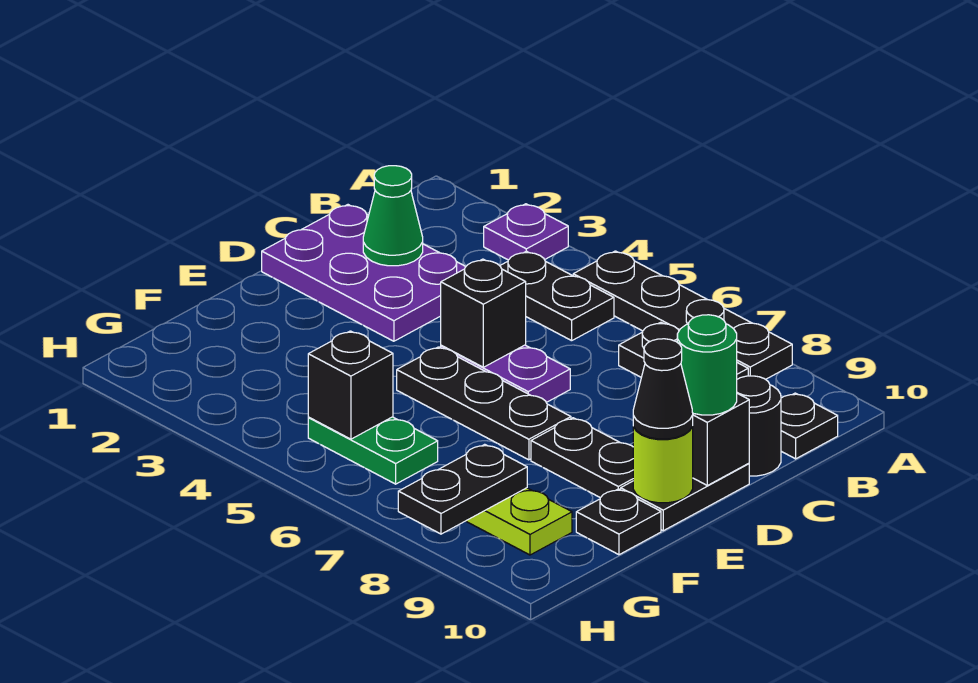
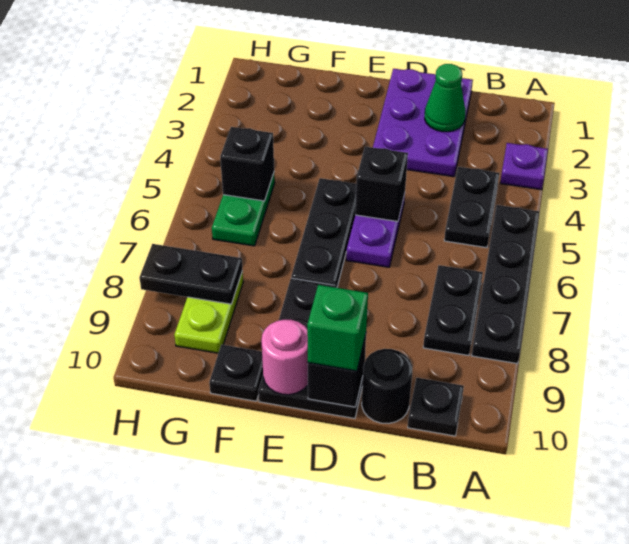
green round brick D10 level 3 -> green brick D10 level 3
lime round brick E10 level 2 -> pink round brick E10 level 2
black cone E10 level 3 -> none

